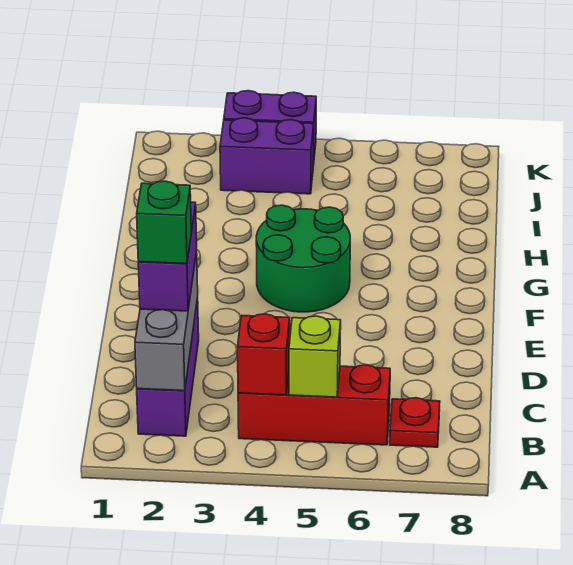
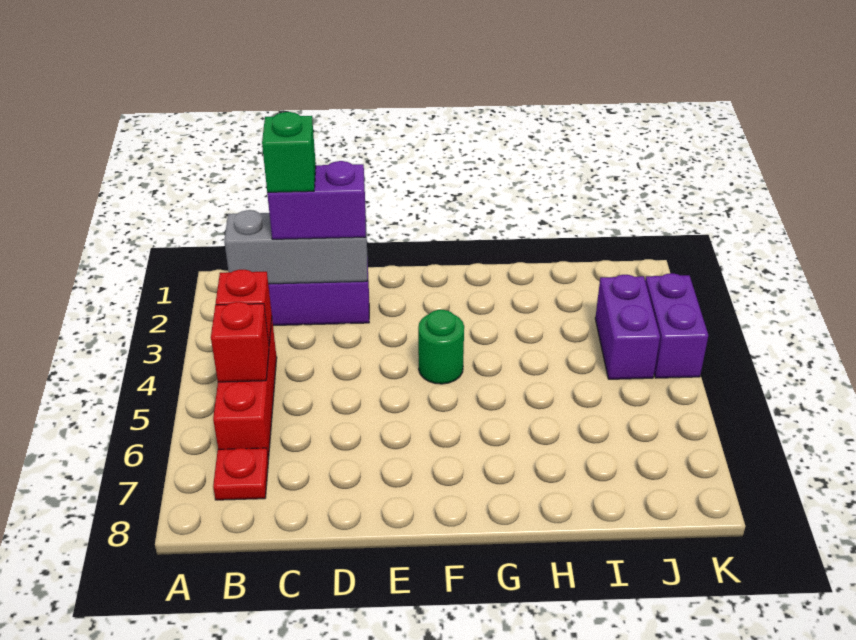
lime brick B5 level 2 -> red brick B5 level 2
green round brick F4:G5 level 1 -> green round brick F4 level 1

